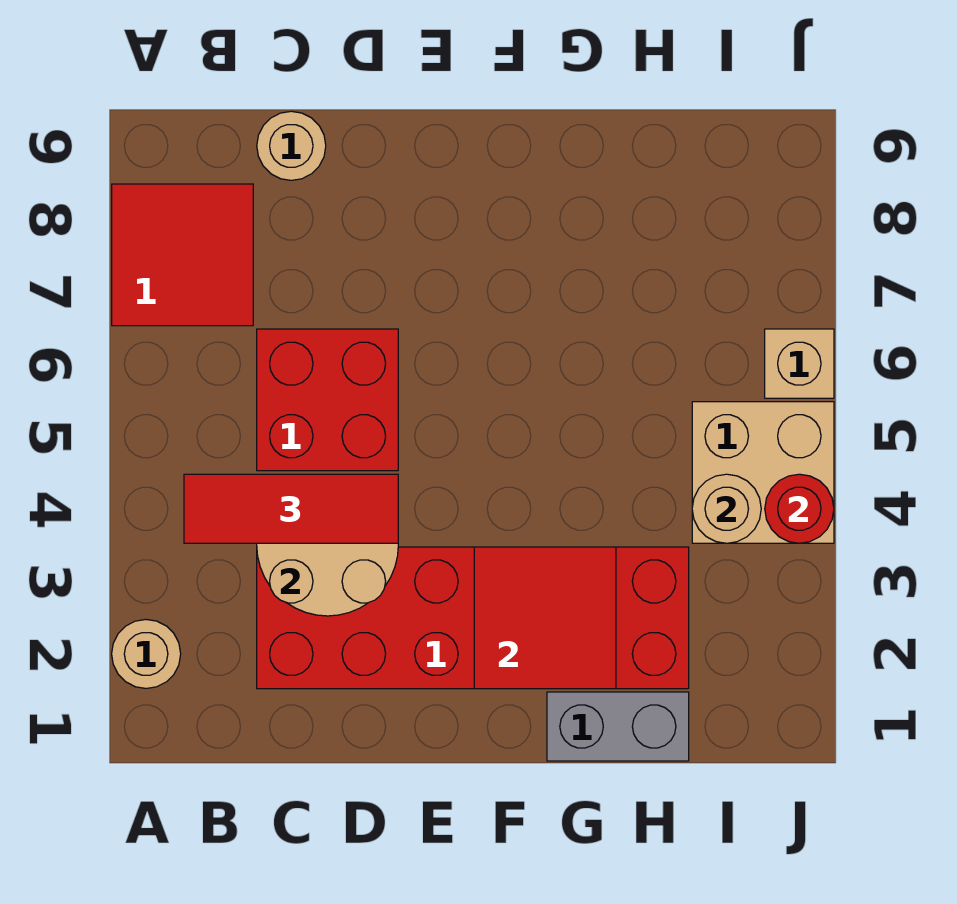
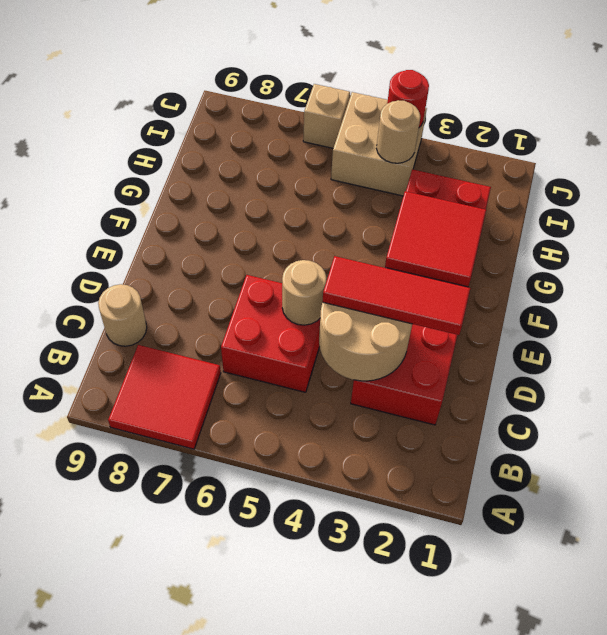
tan round brick A2 level 1 -> tan round brick D5 level 2
red tile B4:D4 level 3 -> red tile D2:D4 level 3
grey brick G1:H1 level 1 -> none

